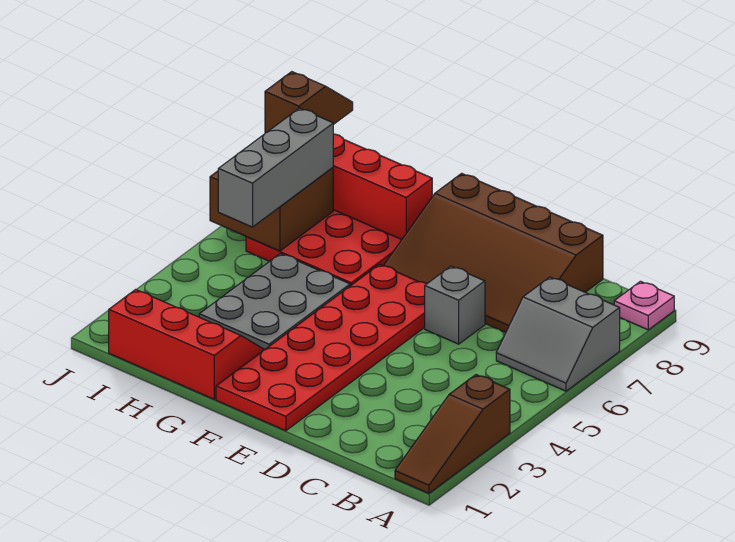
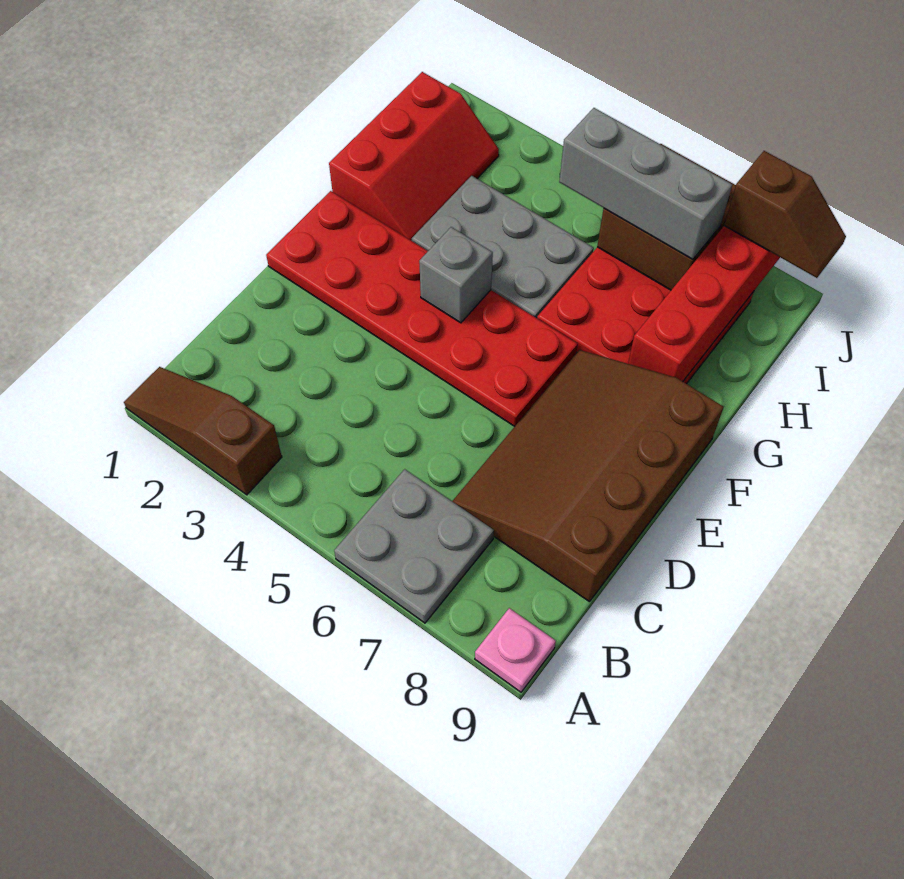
grey slope A6:B7 level 1 top 7 -> grey plate A6:B7 level 1
grey brick D6 level 1 -> grey brick F4 level 2

